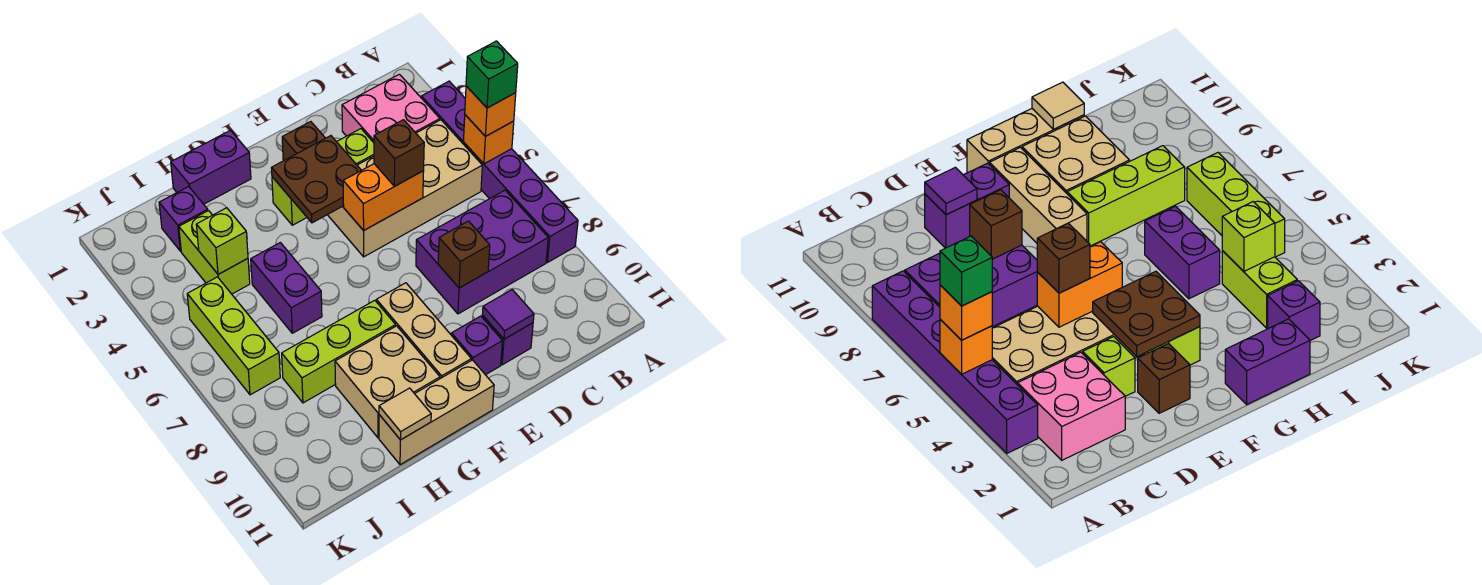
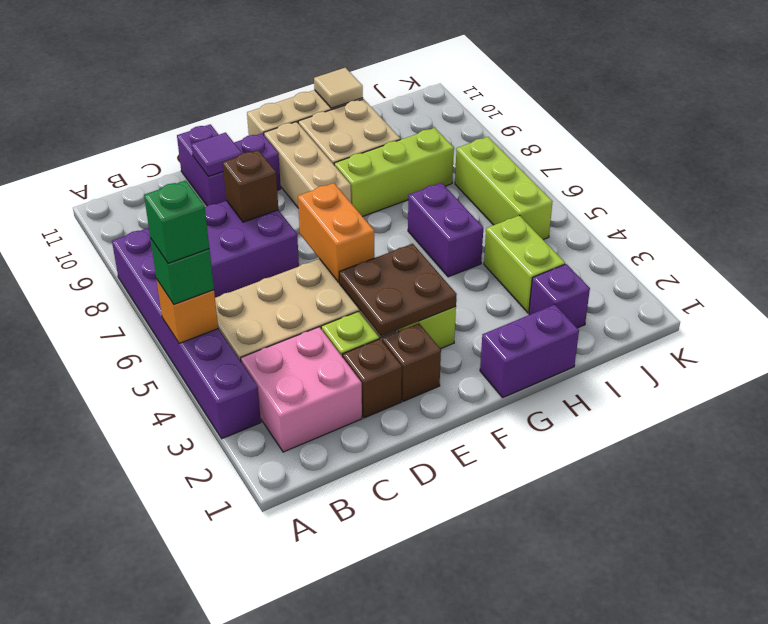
orange brick A5 level 3 -> green brick A5 level 3
orange brick D5:E5 level 2 -> orange brick E5:E6 level 2
brown brick D5 level 3 -> brown brick D2 level 1
purple brick D10 level 1 -> purple brick D10:D11 level 1
lime brick I4 level 2 -> none

